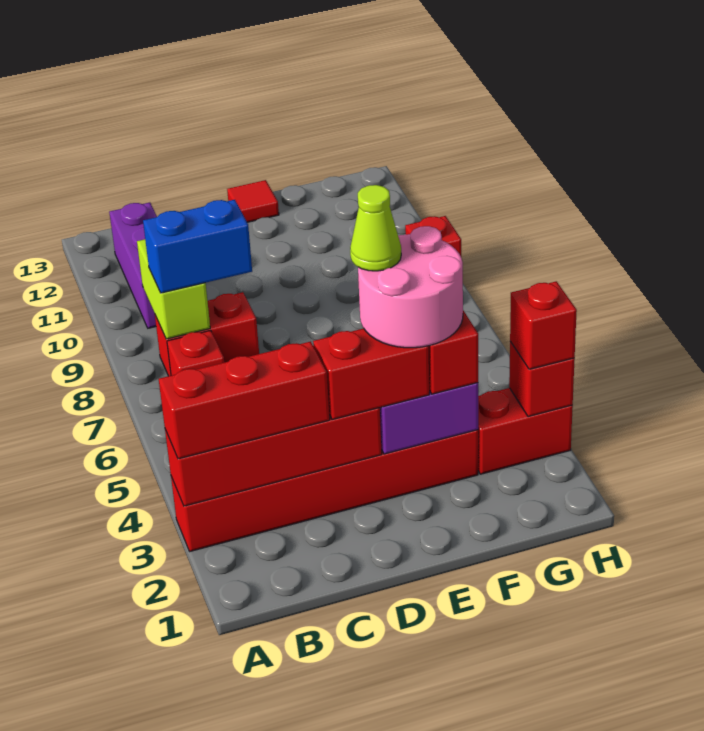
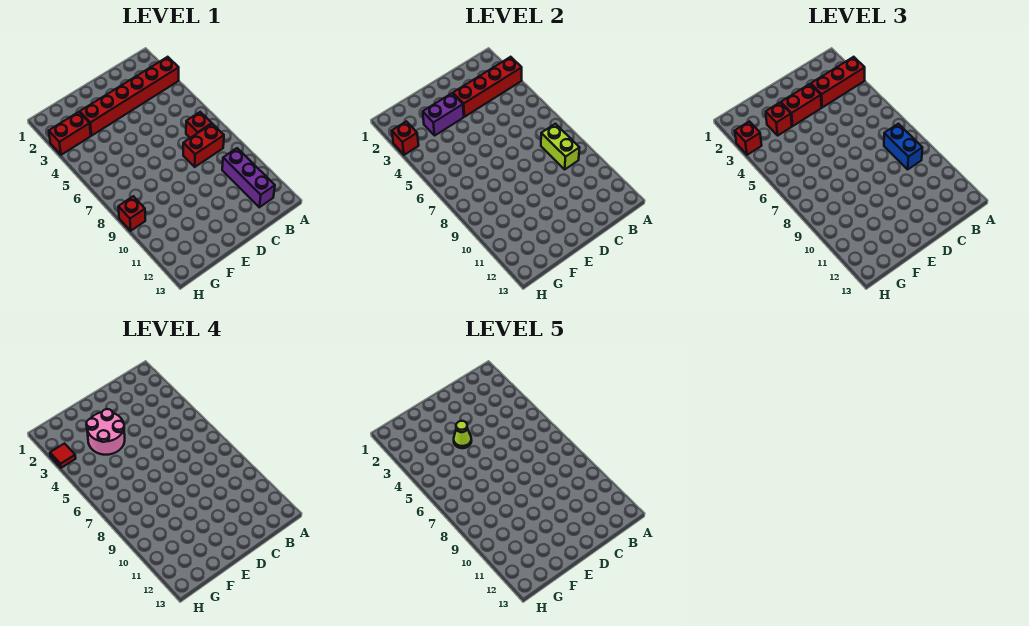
blue brick B8:C8 level 3 -> blue brick B8:B9 level 3
red tile E13 level 1 -> red tile H3 level 4

